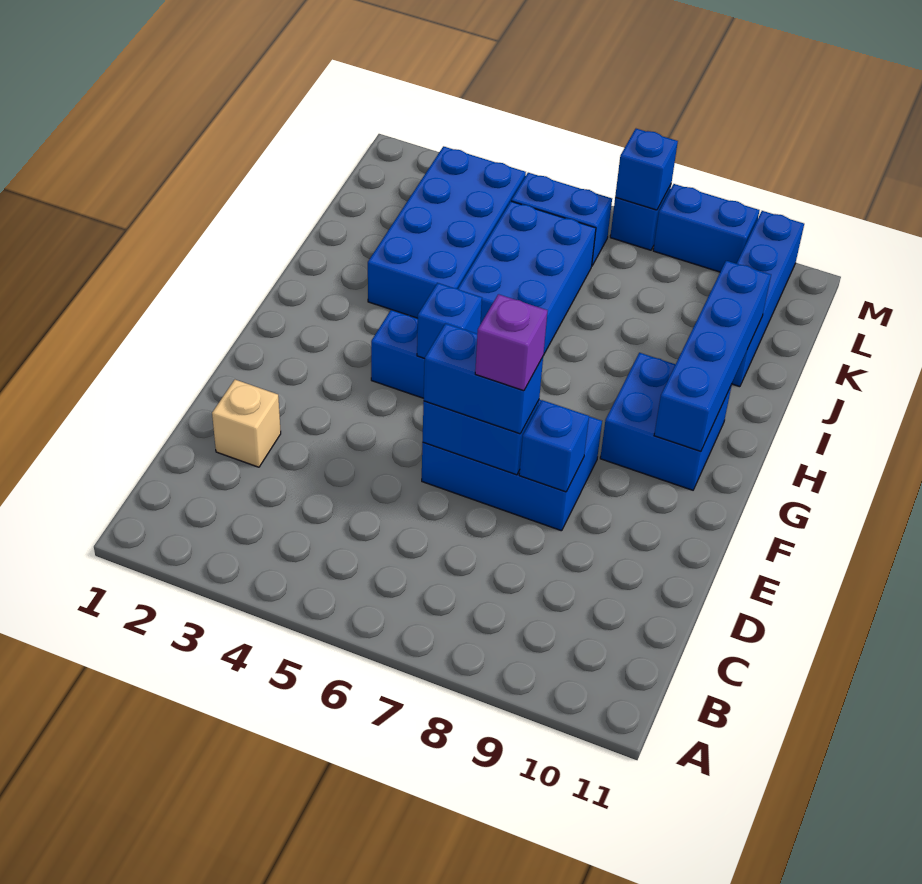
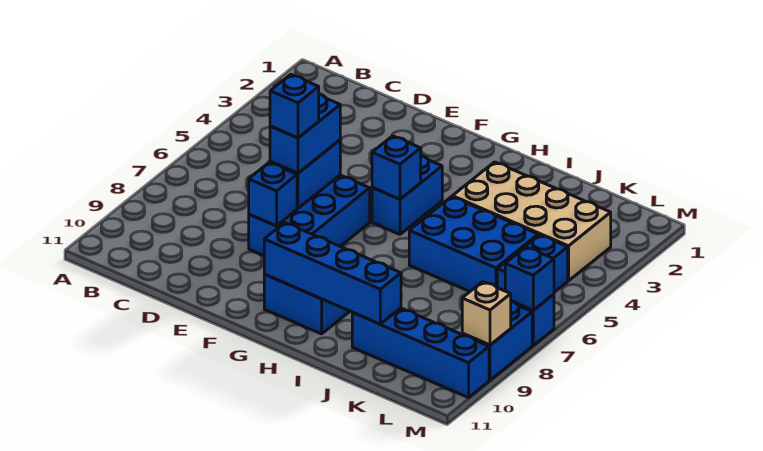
tan brick D2 level 1 -> tan brick M9 level 2
purple brick E7 level 4 -> blue brick E7 level 4
blue brick I3:L4 level 1 -> tan brick I3:L4 level 1

